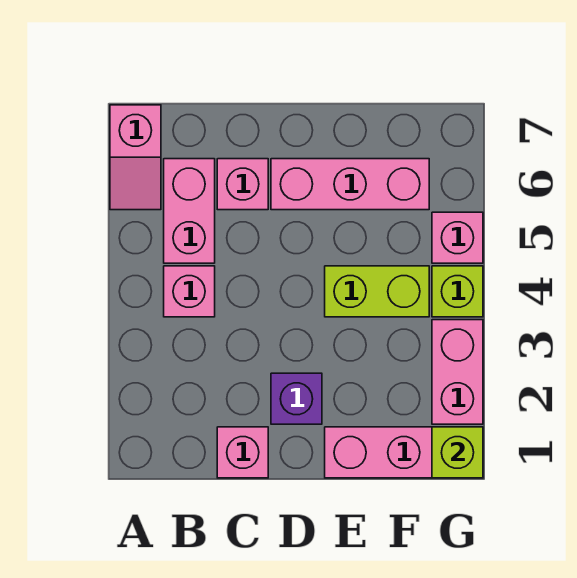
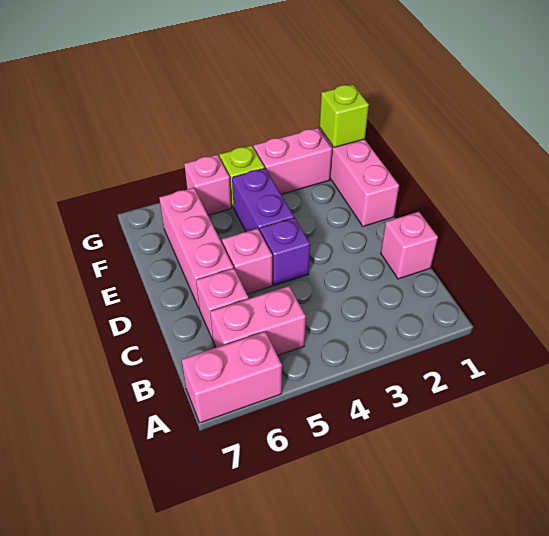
pink slope A6:A7 level 1 top 7 -> pink brick A6:A7 level 1
pink brick B4 level 1 -> pink brick D5 level 1
purple brick D2 level 1 -> purple brick D4 level 1
lime brick E4:F4 level 1 -> purple brick E4:F4 level 1

